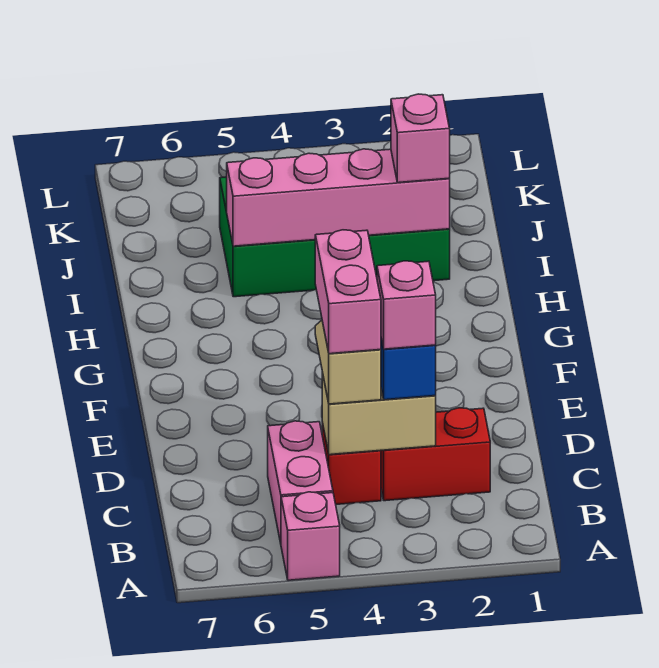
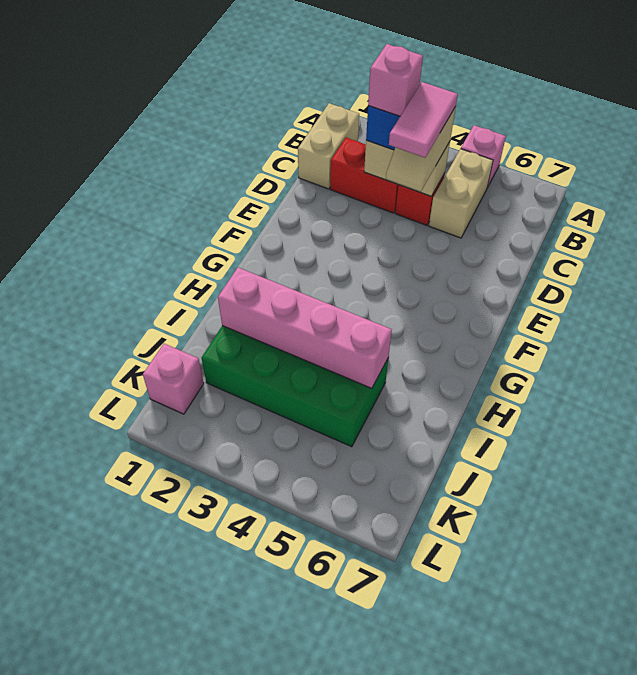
none -> tan brick B1:C1 level 1
pink brick B5:C5 level 1 -> tan brick B5:C5 level 1
pink brick C4:D4 level 4 -> pink tile C4:D4 level 4
pink brick I2 level 3 -> pink brick K1 level 1

